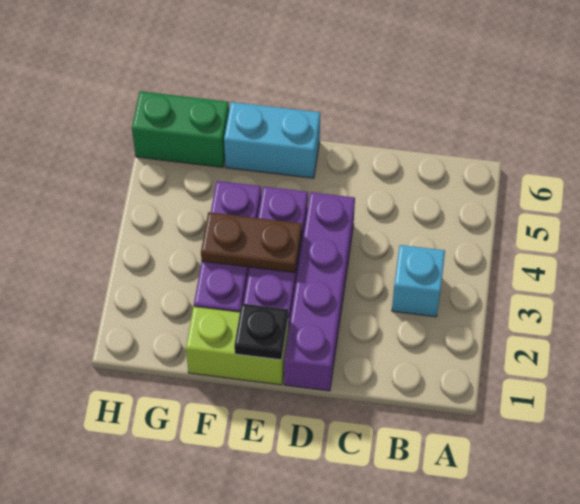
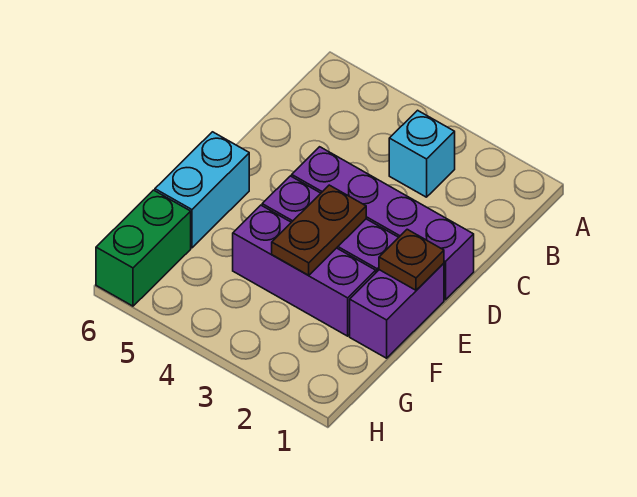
lime brick E1:F1 level 1 -> purple brick E1:F1 level 1
black plate E1 level 2 -> brown plate E1 level 2

